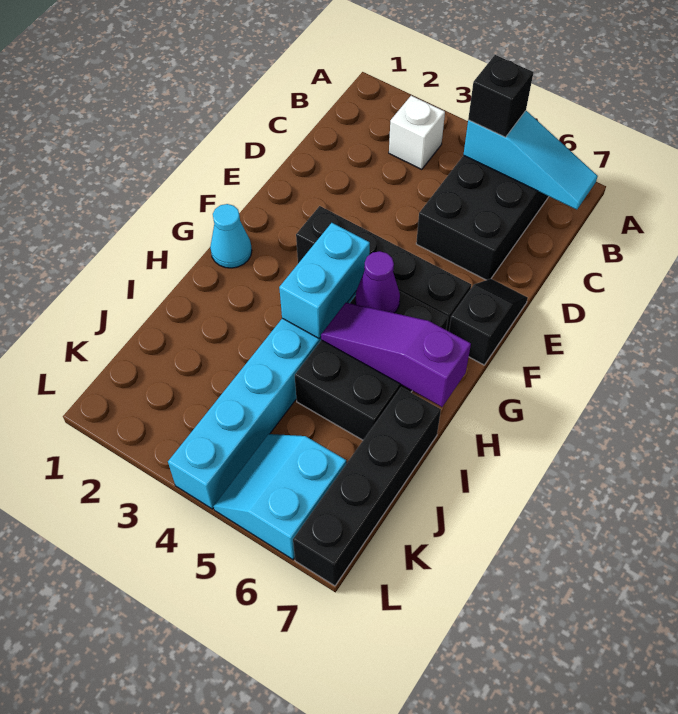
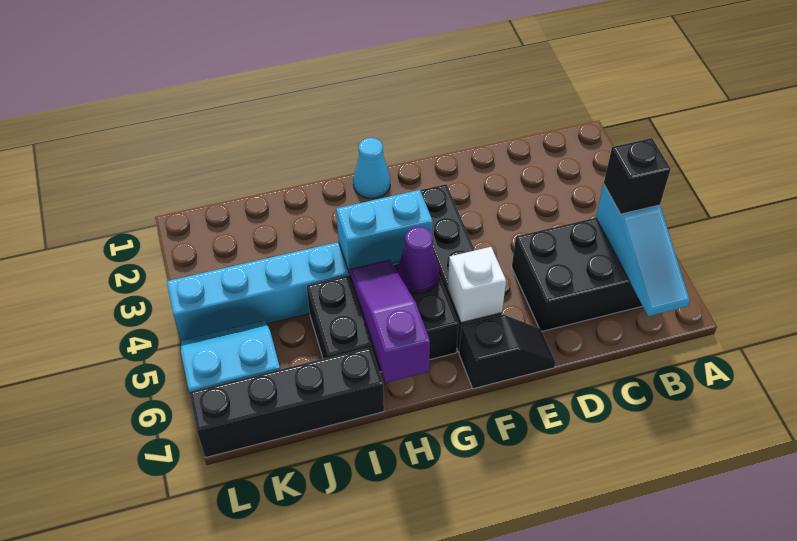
white brick B3 level 1 -> white brick F6 level 2

